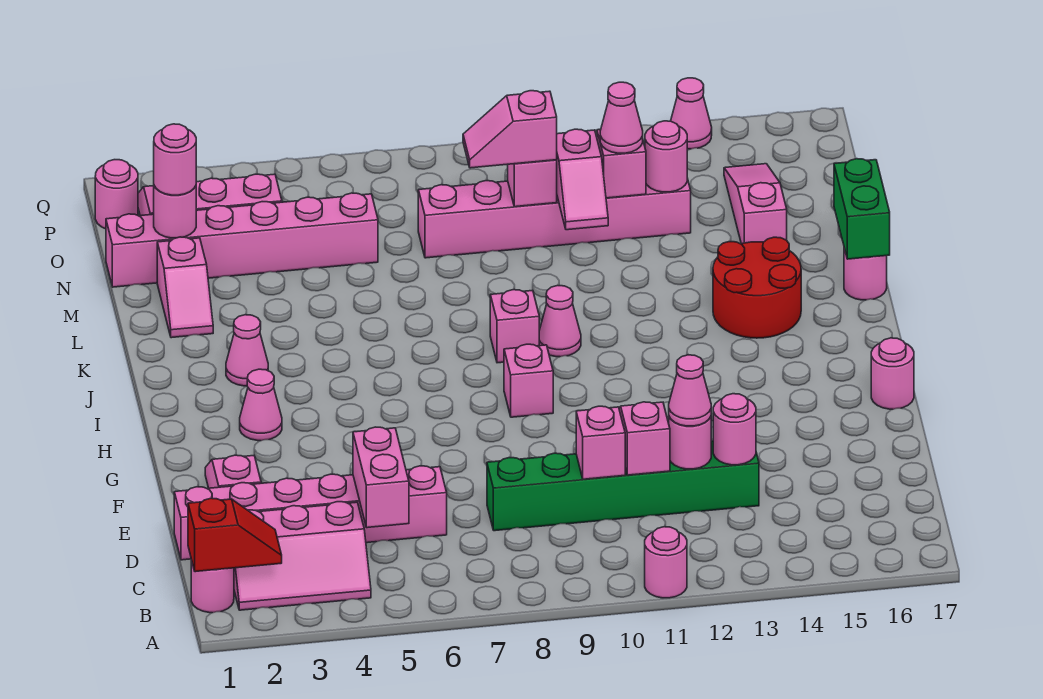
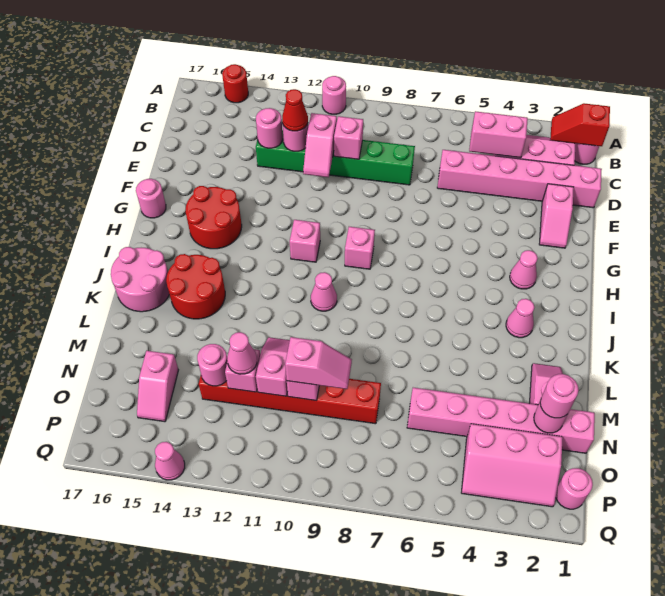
none -> red round brick A15 level 1
pink brick C5:D5 level 2 -> pink brick C4:C5 level 2
pink cone D12 level 3 -> red cone D12 level 3
none -> red round brick G14:H15 level 1
pink brick J9 level 1 -> pink brick H11 level 1
pink round brick K17 level 1 -> pink round brick J16:K17 level 1
green brick K17:L17 level 2 -> none
pink slope M15:O15 level 1 top M -> pink slope N15:O15 level 1 top N
pink brick N8:N13 level 1 -> red brick N8:N13 level 1

